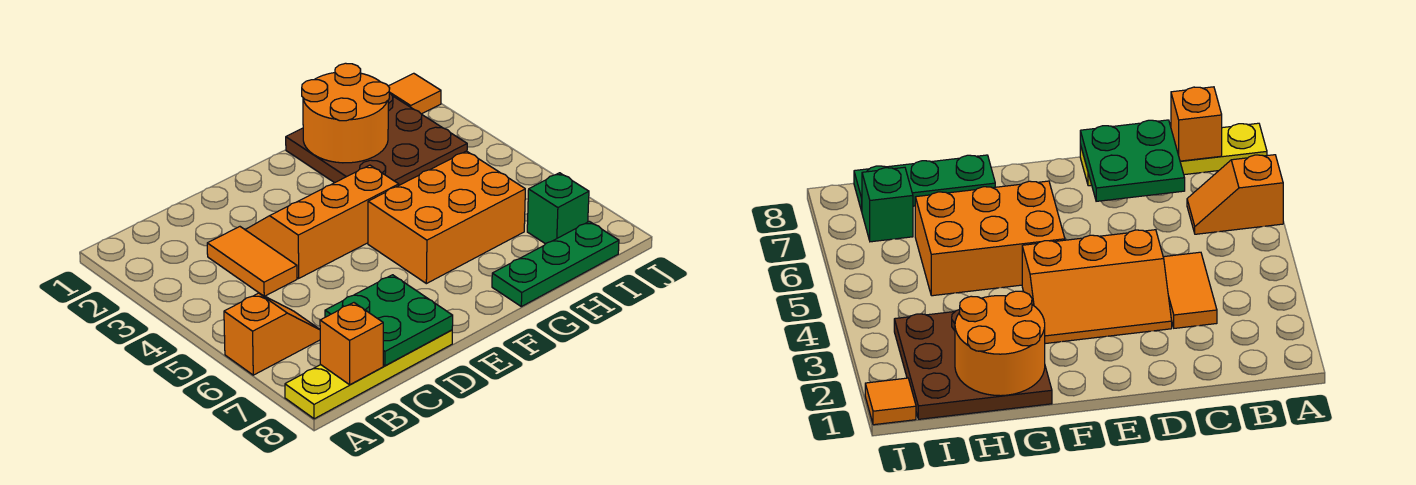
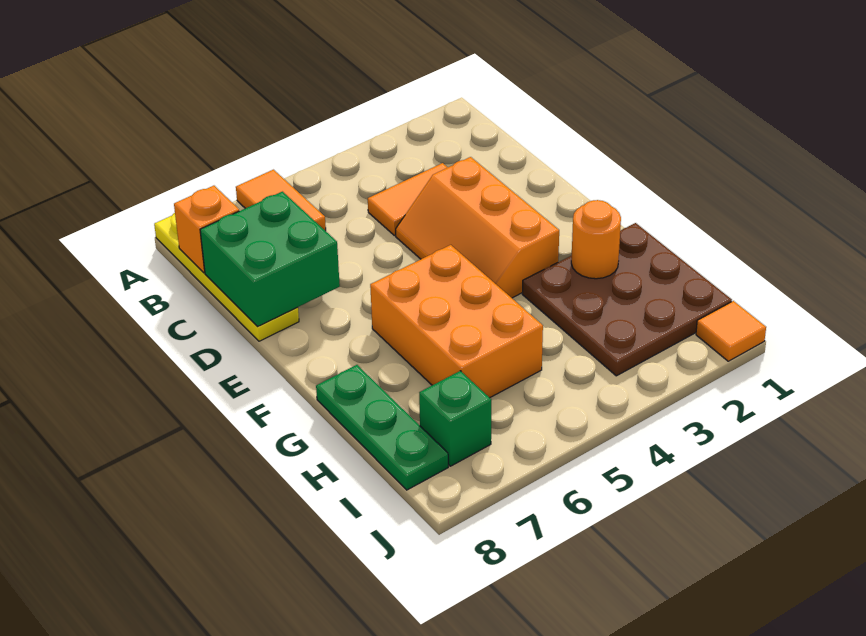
orange slope A6:B6 level 1 top A -> orange tile A6:B6 level 1
green plate C7:D8 level 2 -> green brick C7:D8 level 2
orange slope D3:F4 level 1 top 4 -> orange slope D3:F4 level 1 top 3
orange round brick G1:H2 level 2 -> orange round brick G2 level 2

